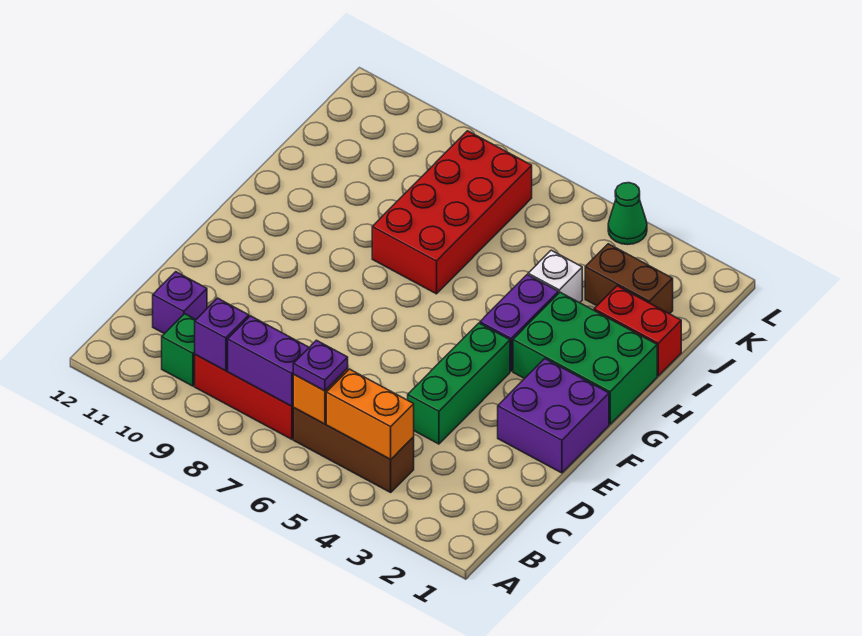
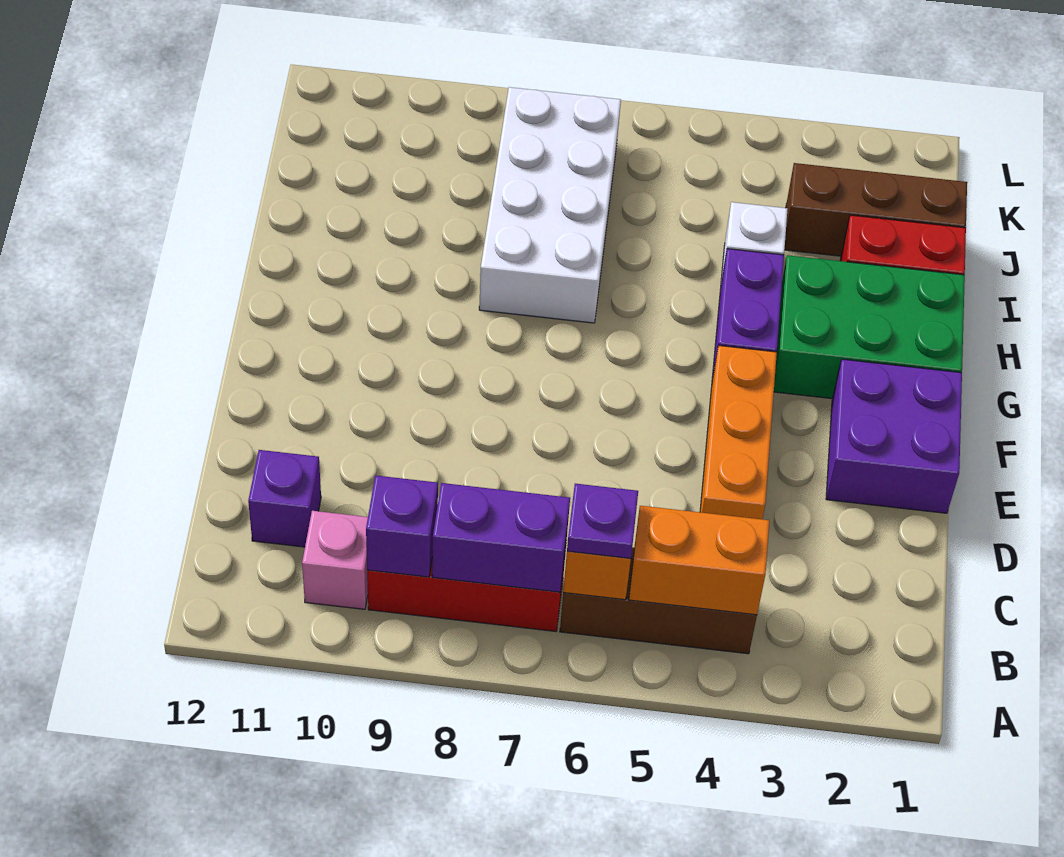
green brick B10 level 1 -> pink brick B10 level 1
green brick D4:F4 level 1 -> orange brick D4:F4 level 1
red brick H7:K8 level 1 -> white brick H7:K8 level 1
brown brick J2:J3 level 1 -> brown brick J1:J3 level 1
green cone L4 level 1 -> none

